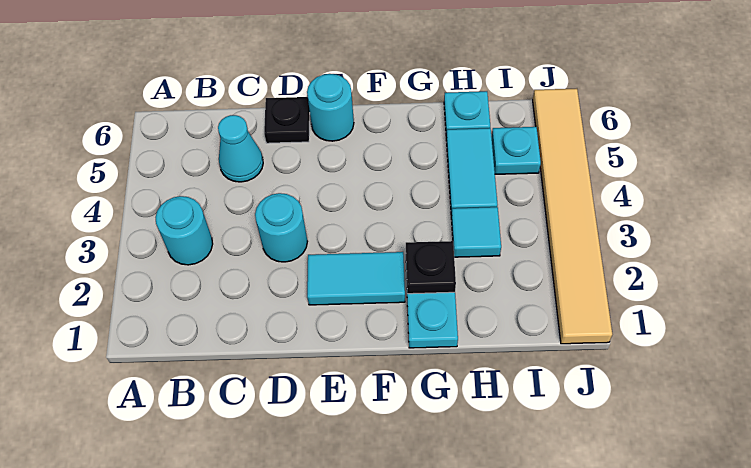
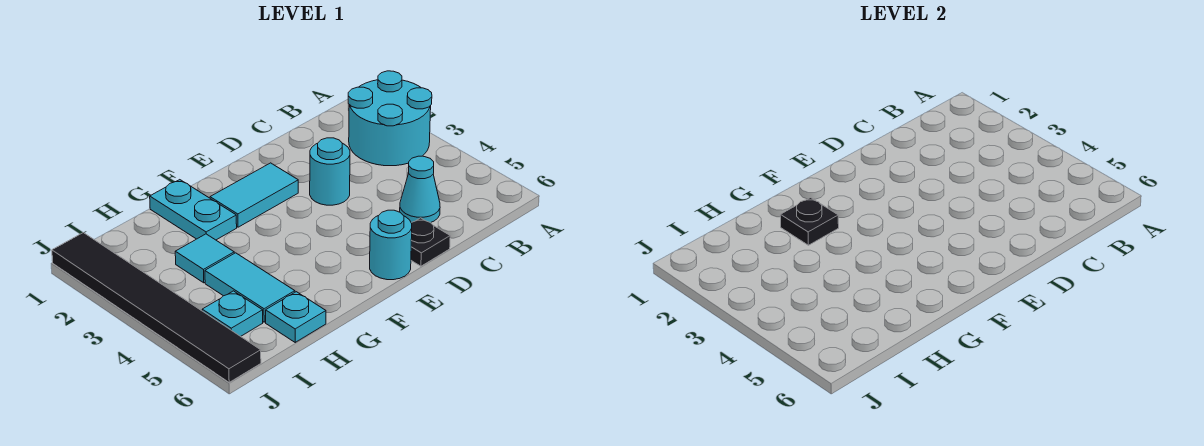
cyan round brick B3 level 1 -> cyan round brick A2:B3 level 1
tan tile J1:J6 level 1 -> black tile J1:J6 level 1

